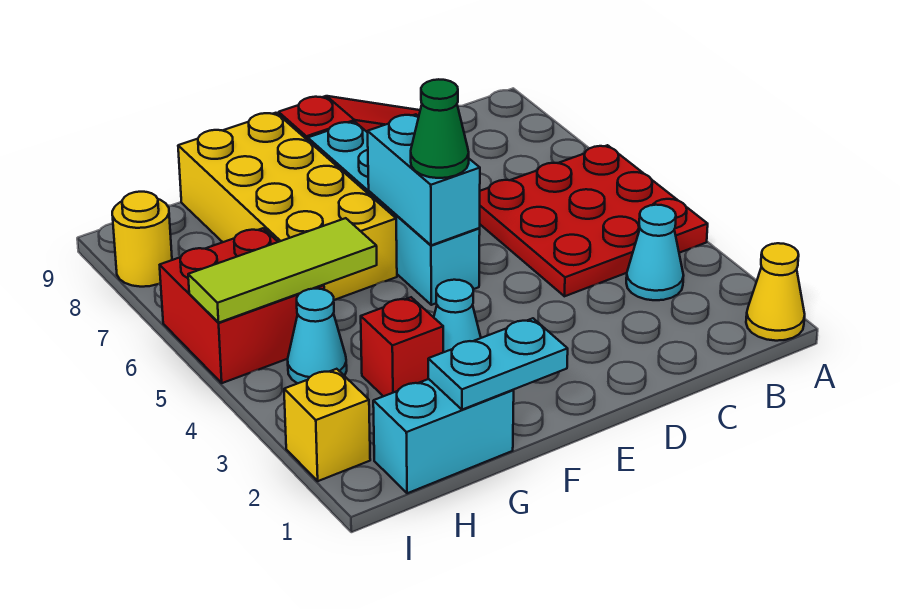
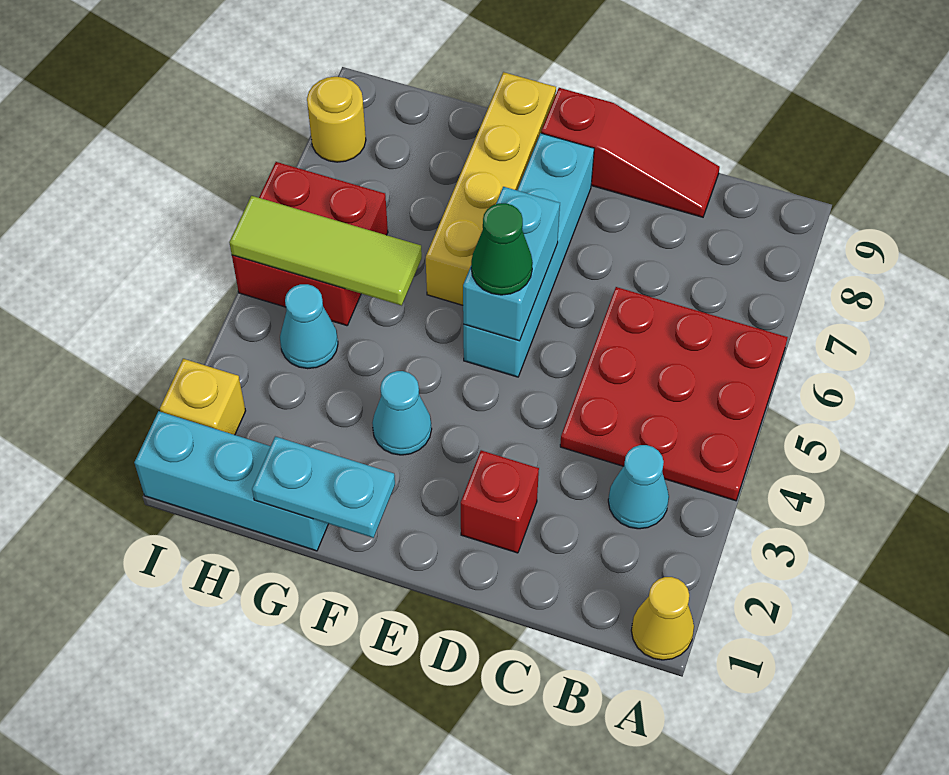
yellow brick F6:G9 level 1 -> yellow brick F6:F9 level 1
cyan brick G1:H1 level 1 -> cyan brick G1:I1 level 1
red brick G3 level 1 -> red brick D2 level 1

